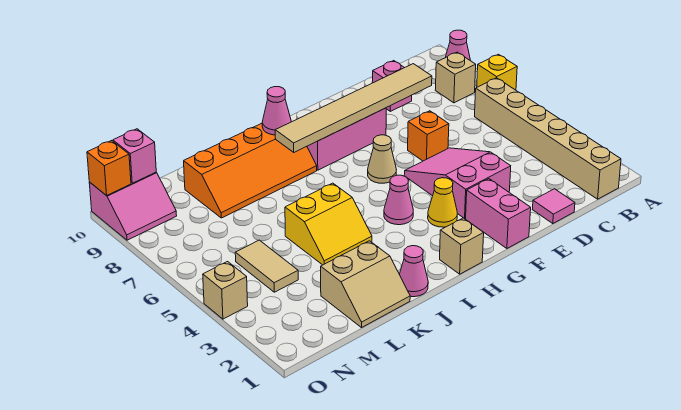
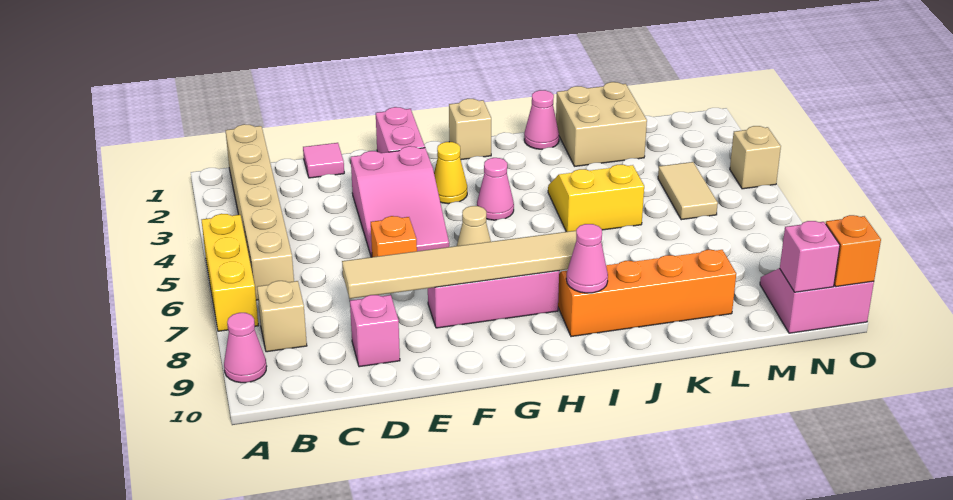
yellow brick A7 level 1 -> yellow brick A5:A7 level 1
tan slope K1:L2 level 1 top 2 -> tan brick K1:L2 level 1

